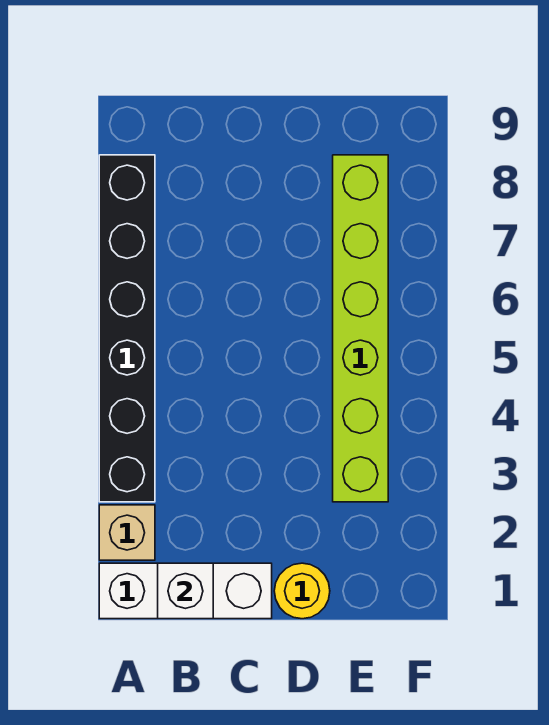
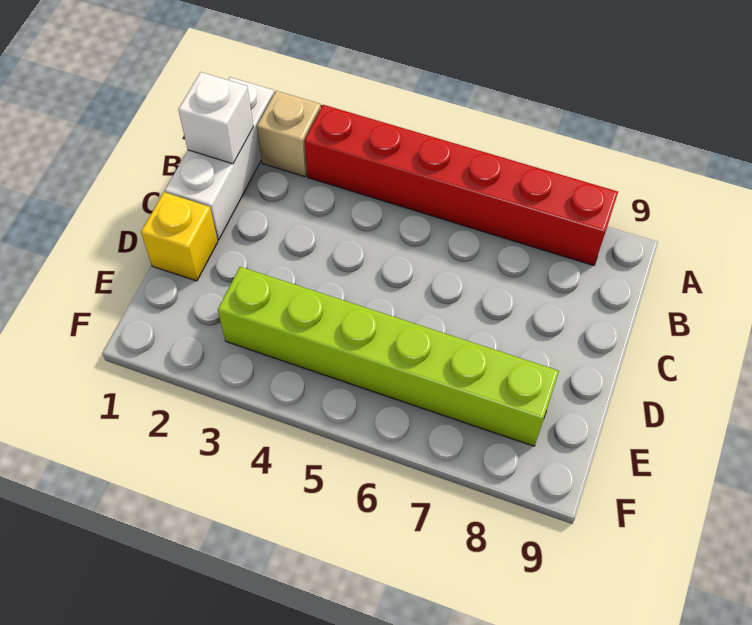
black brick A3:A8 level 1 -> red brick A3:A8 level 1
yellow round brick D1 level 1 -> yellow brick D1 level 1

